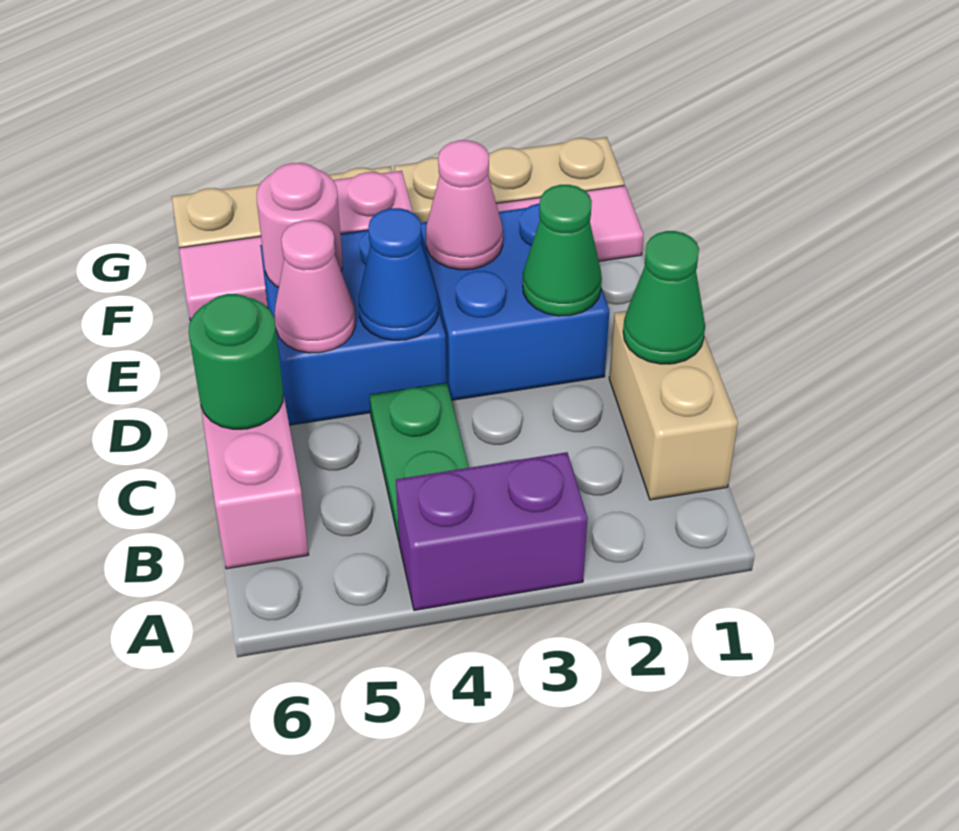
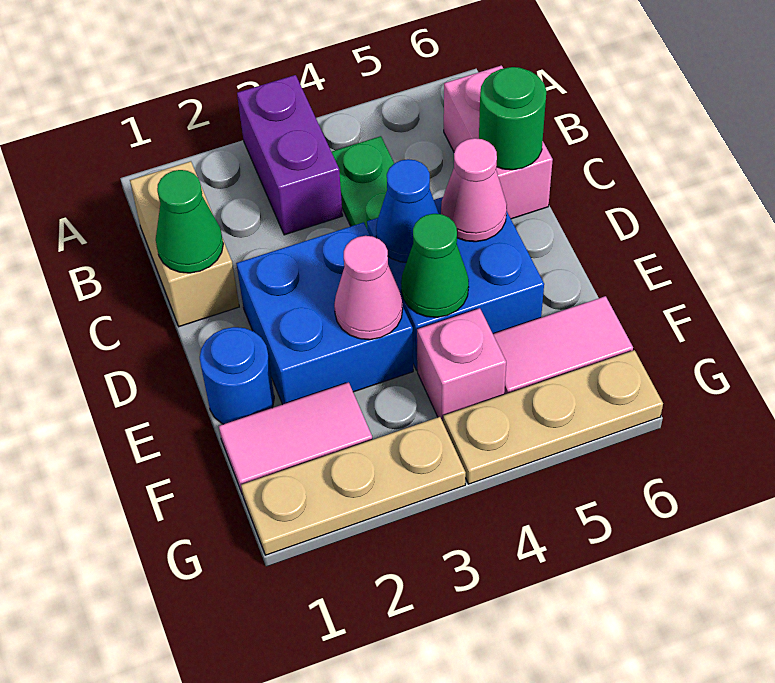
purple brick A3:A4 level 1 -> purple brick A3:B3 level 1
green cone D2 level 2 -> green cone E4 level 2
none -> blue round brick E1 level 1
pink round brick E5 level 2 -> none

